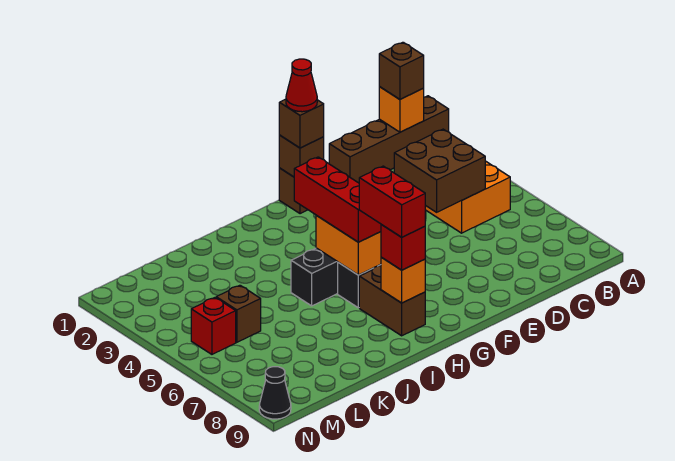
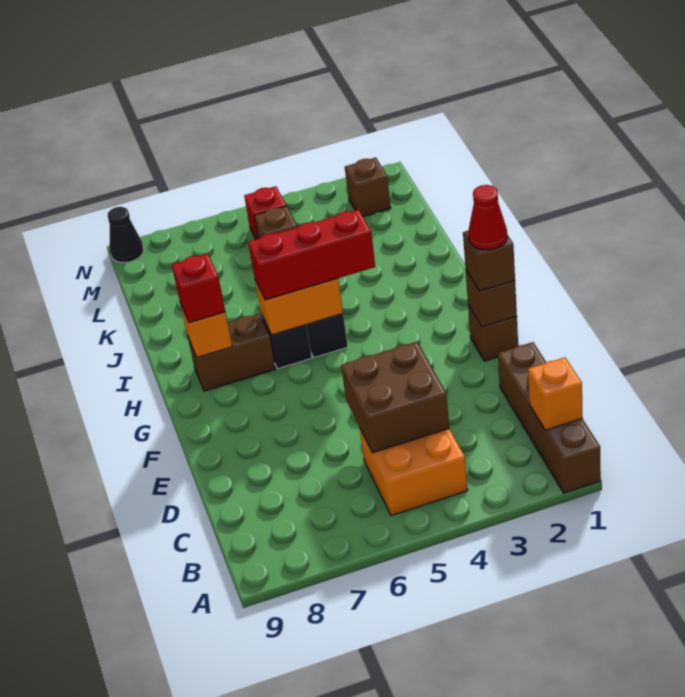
brown brick B1 level 3 -> brown brick M2 level 1
red brick H7:H8 level 4 -> none

